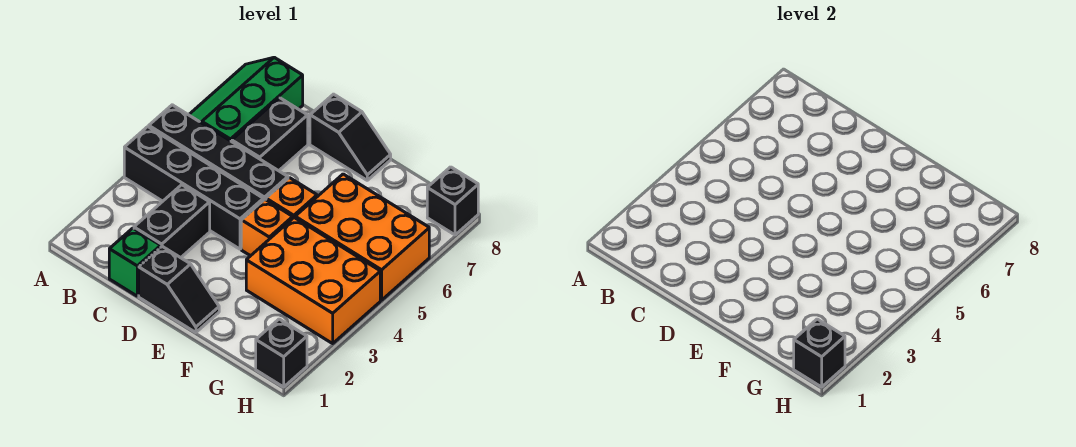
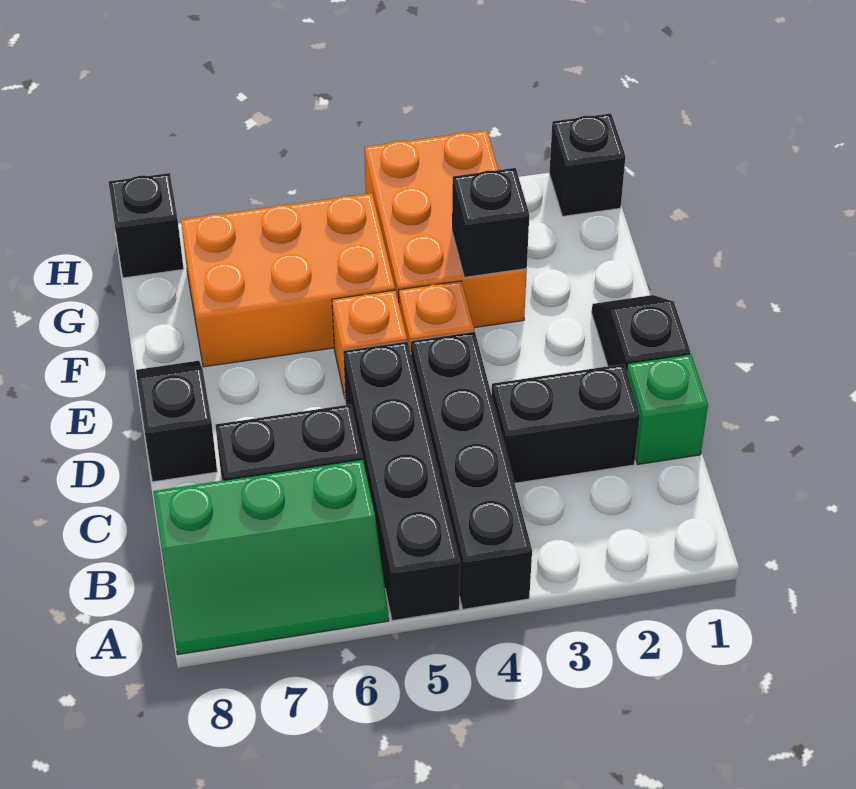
orange brick F5:H6 level 1 -> orange brick F5:G7 level 1
black brick H1 level 2 -> black brick F3 level 2

